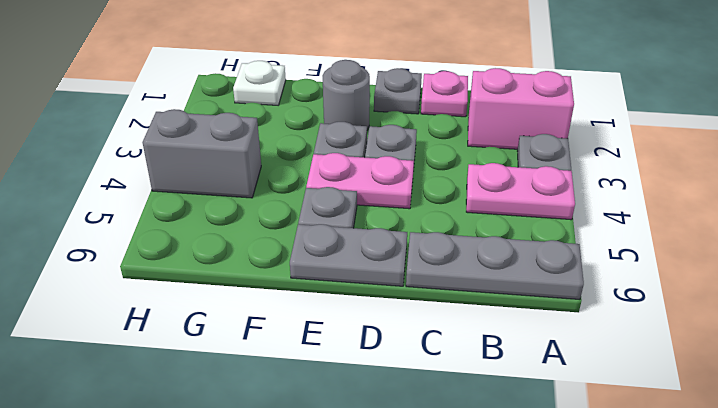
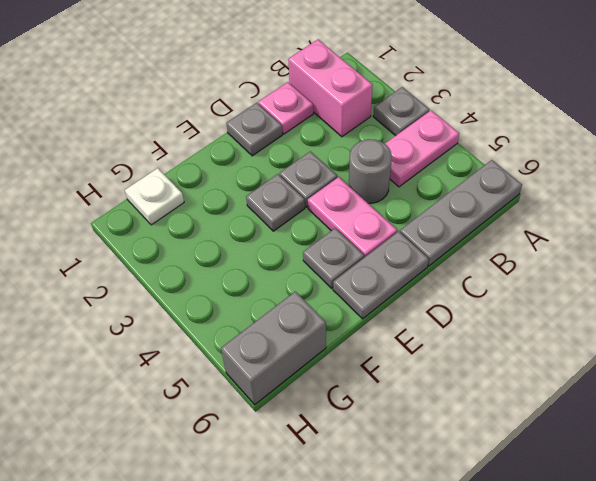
pink brick A2:B2 level 1 -> pink brick B1:B2 level 1
pink plate D4:E4 level 1 -> pink plate D4:D5 level 1
grey round brick E2 level 1 -> grey round brick C4 level 1
grey brick G4:H4 level 1 -> grey brick G6:H6 level 1

